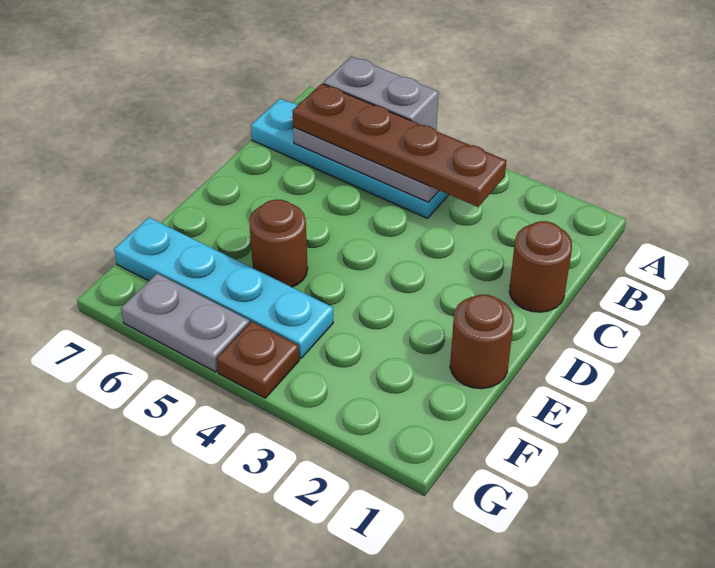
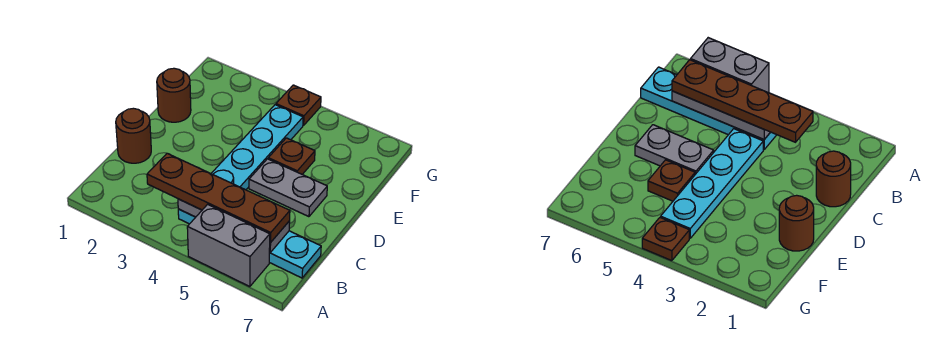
brown round brick E5 level 1 -> brown plate E5 level 1
cyan plate F4:F7 level 1 -> cyan plate C4:F4 level 1
grey plate G5:G6 level 1 -> grey plate D5:D6 level 1

